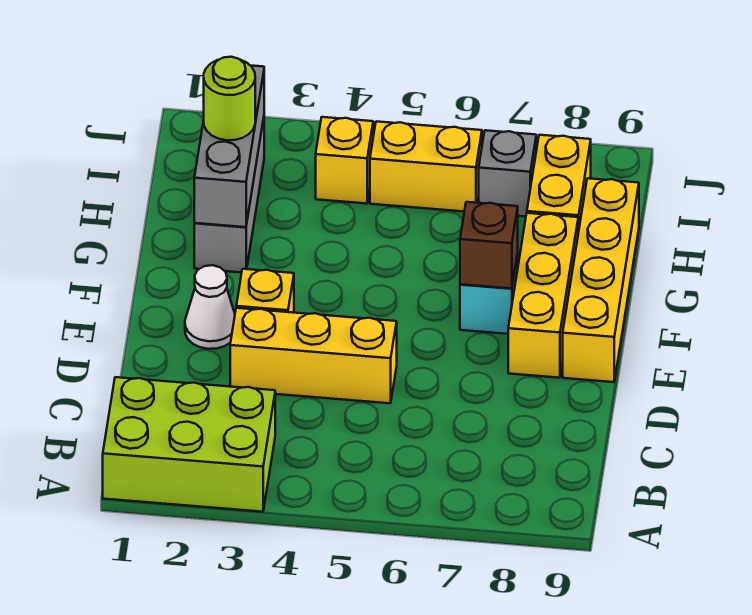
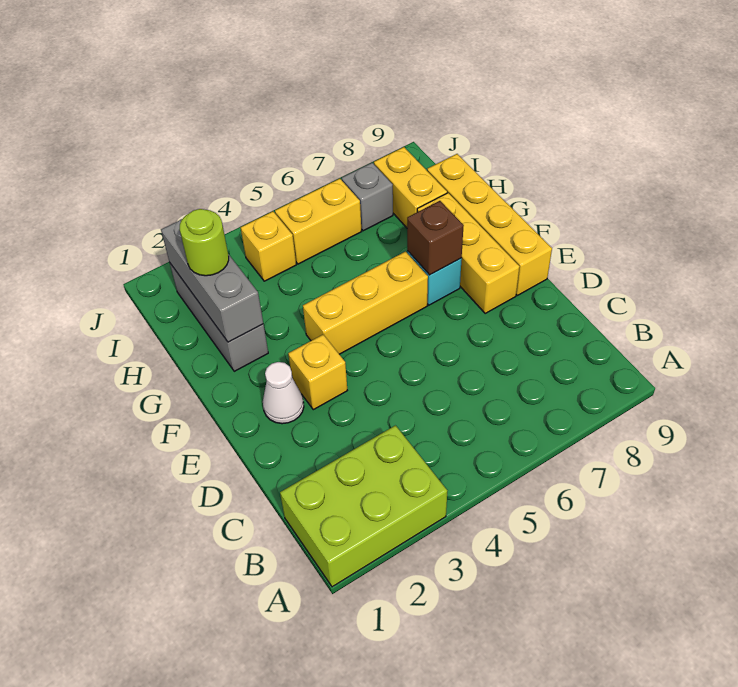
yellow brick D3:D5 level 1 -> yellow brick F4:F6 level 1

